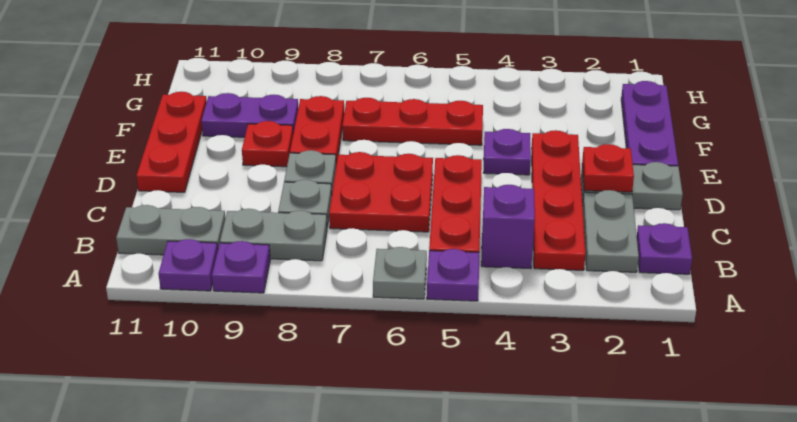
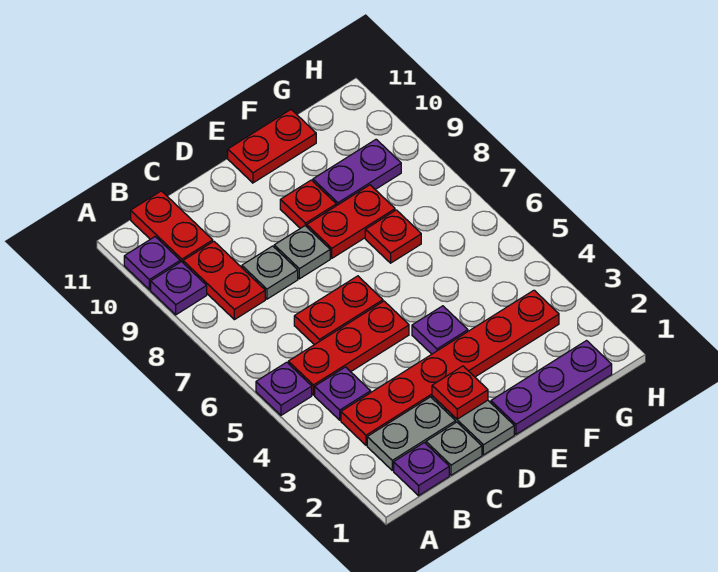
grey plate A6 level 1 -> grey plate C1 level 1
red plate B3:E3 level 1 -> red plate B3:G3 level 1
purple brick B4 level 1 -> purple plate B4 level 1
grey plate B8:B9 level 1 -> red plate B8:B9 level 1
grey plate B10:B11 level 1 -> red plate B10:B11 level 1
red plate C6:D7 level 1 -> red plate C6:D6 level 1
red plate D11:F11 level 1 -> red plate E11:F11 level 1
red plate F5:F7 level 1 -> red plate F7 level 1
purple plate F9:F10 level 1 -> purple plate F9:G9 level 1

